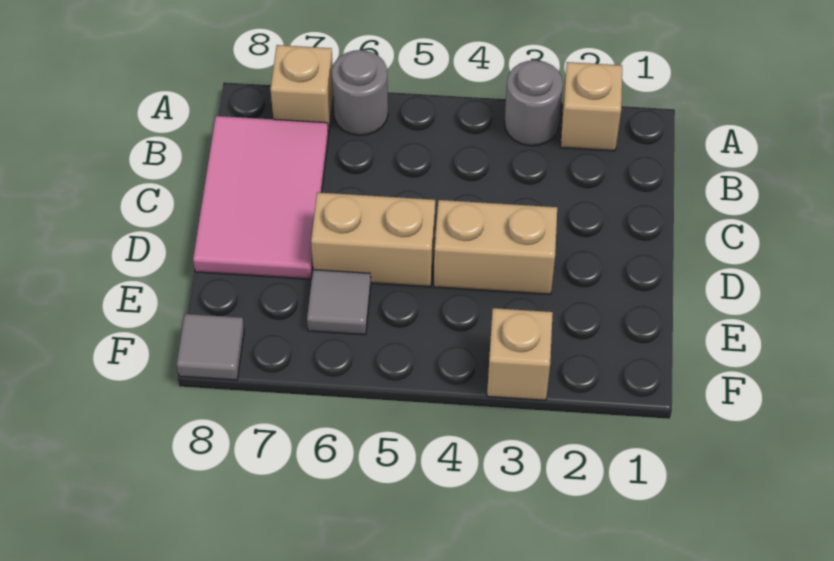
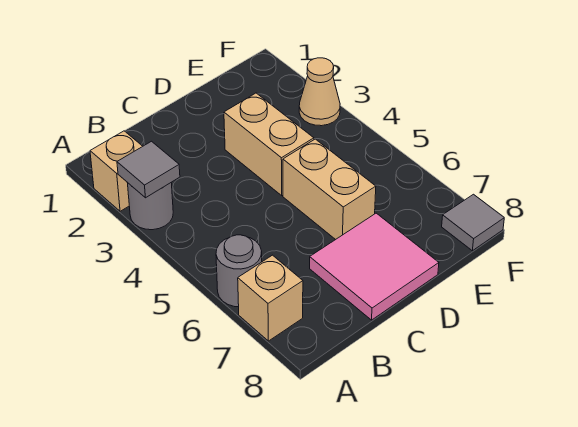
pink tile B7:D8 level 1 -> pink tile C7:D8 level 1
grey tile E6 level 1 -> grey tile A3 level 2
tan brick F3 level 1 -> tan cone F3 level 1

